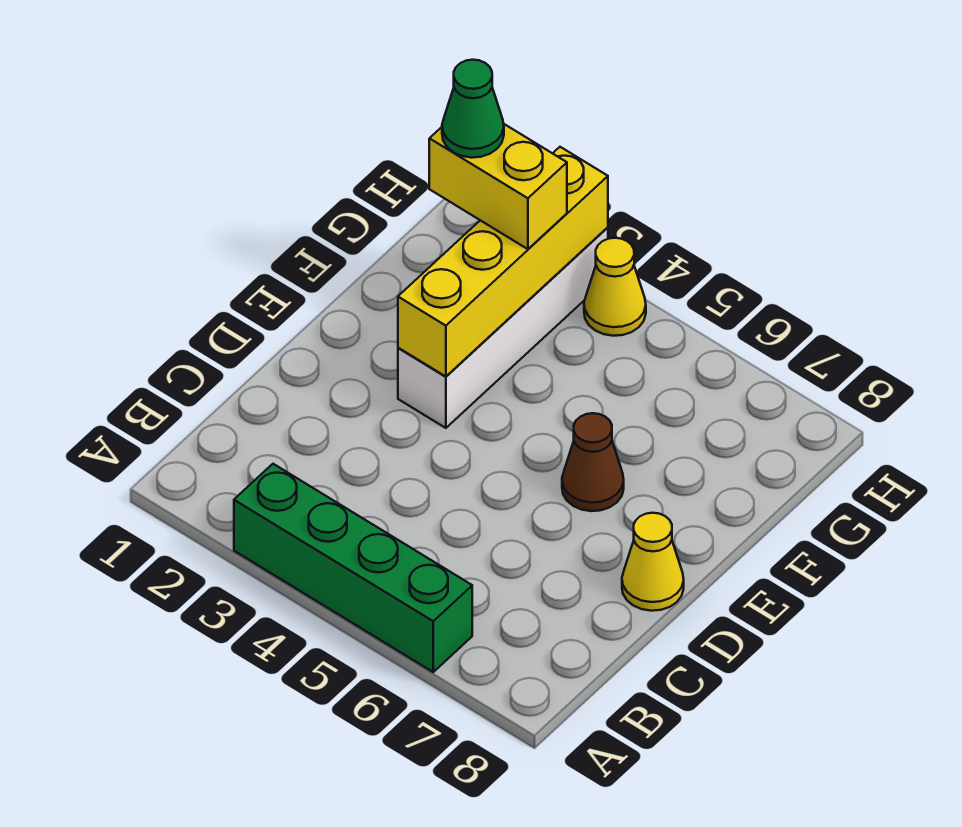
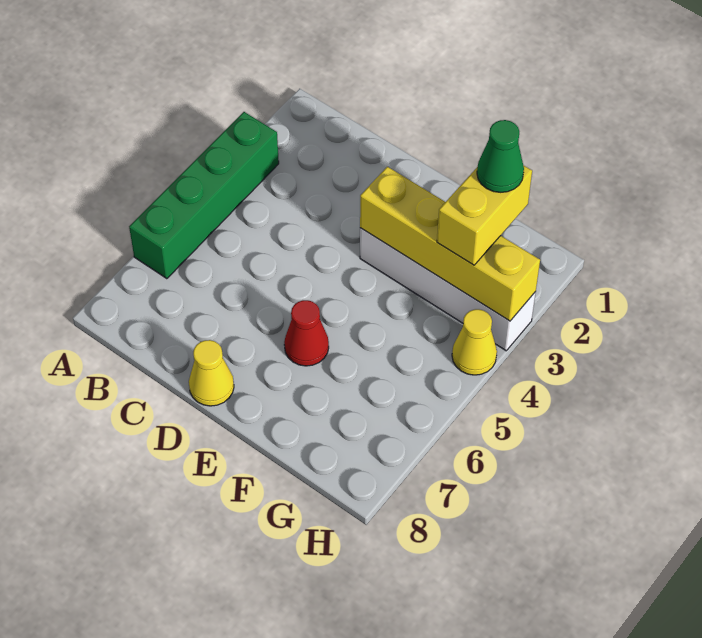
brown cone E6 level 1 -> red cone E6 level 1

